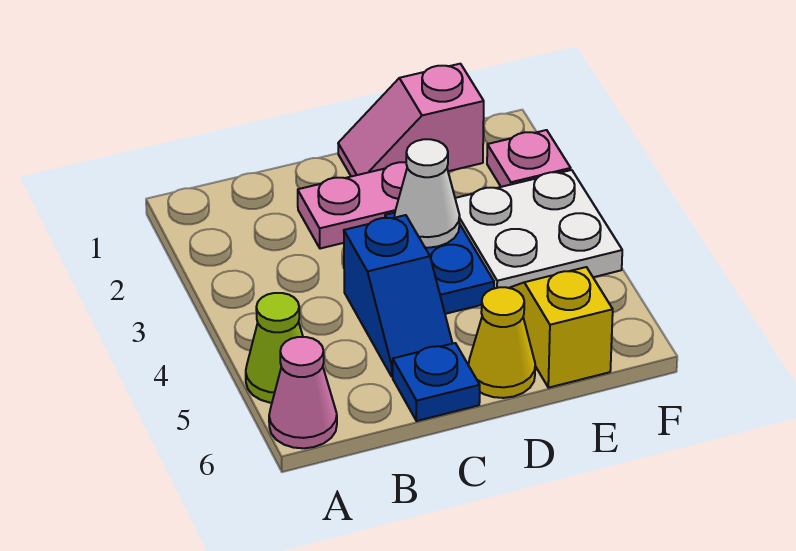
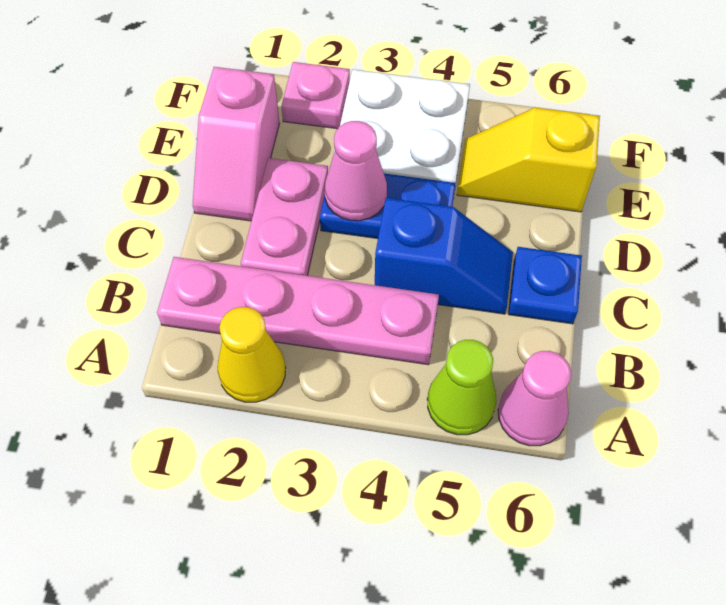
none -> pink plate B1:B4 level 1
white cone D3 level 2 -> pink cone D3 level 2
yellow cone D6 level 1 -> yellow cone A2 level 1

